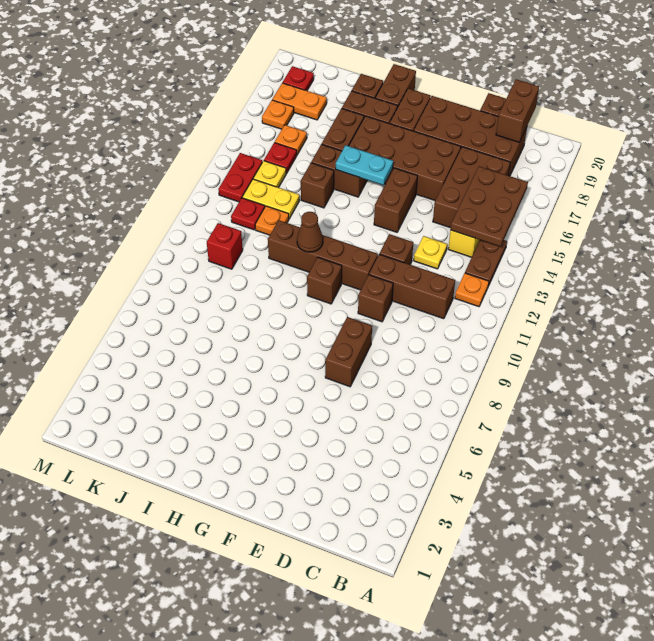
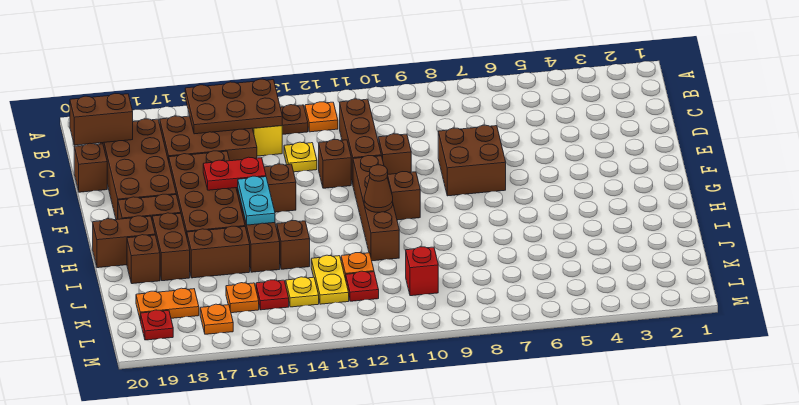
brown brick E7:E8 level 1 -> brown brick E7:F8 level 1
orange plate K18:L18 level 1 -> orange plate K18:K19 level 1
red plate L13:L14 level 1 -> red plate F15:F16 level 2

